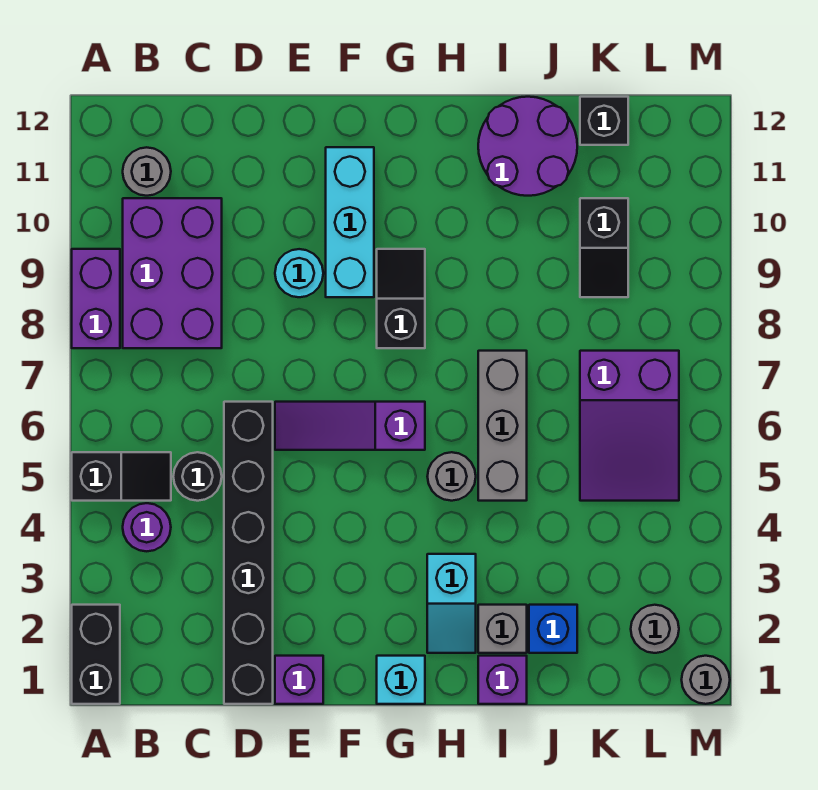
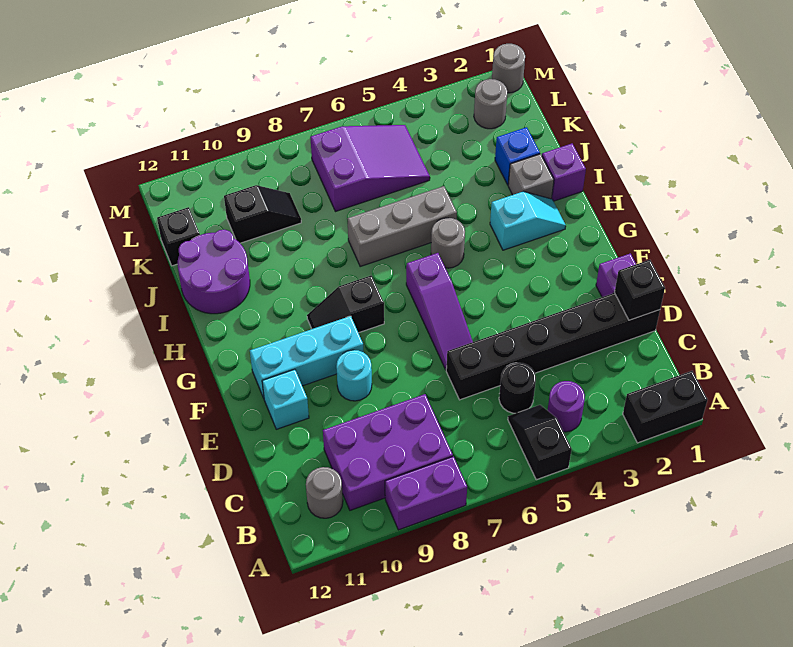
none -> black brick D1 level 2
cyan brick G1 level 1 -> cyan brick E11 level 1

